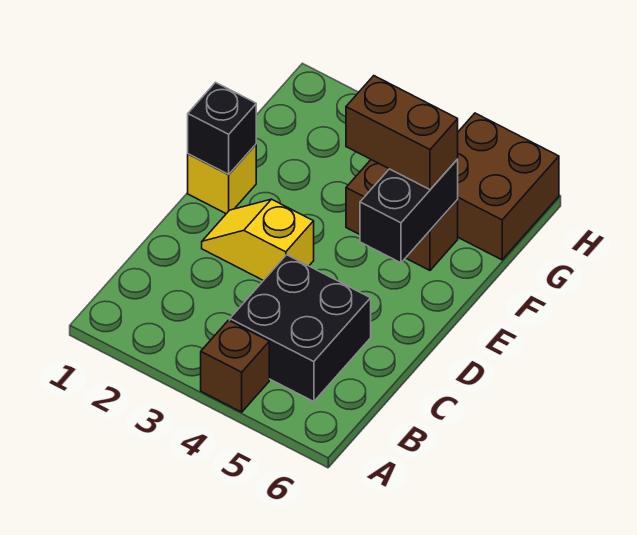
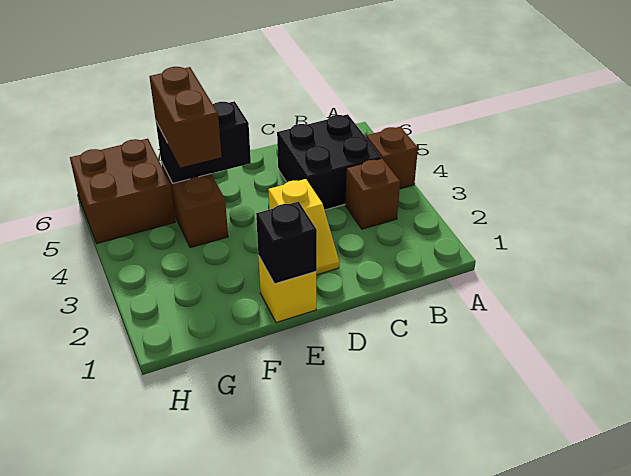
none -> brown brick B3 level 1

